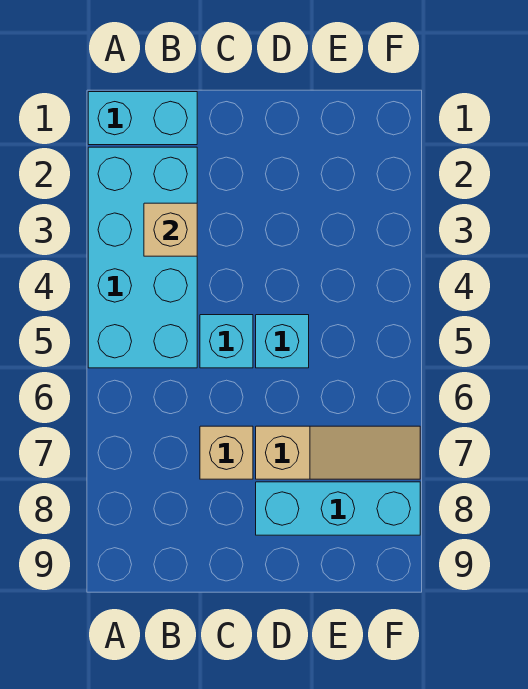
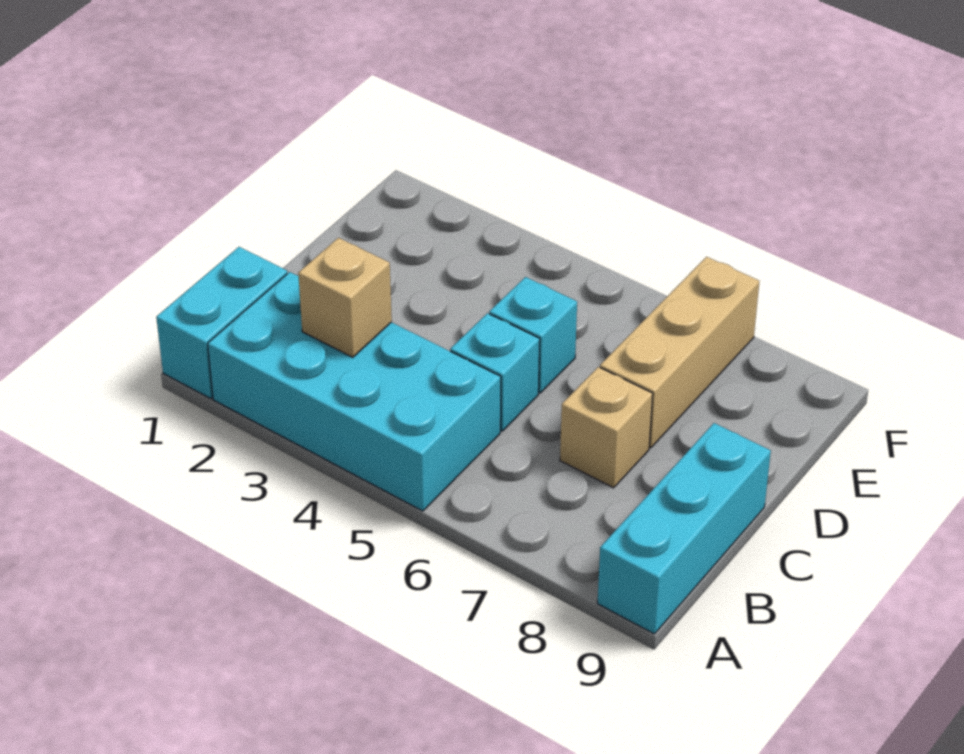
tan slope D7:F7 level 1 top D -> tan brick D7:F7 level 1
cyan brick D8:F8 level 1 -> cyan brick A9:C9 level 1

